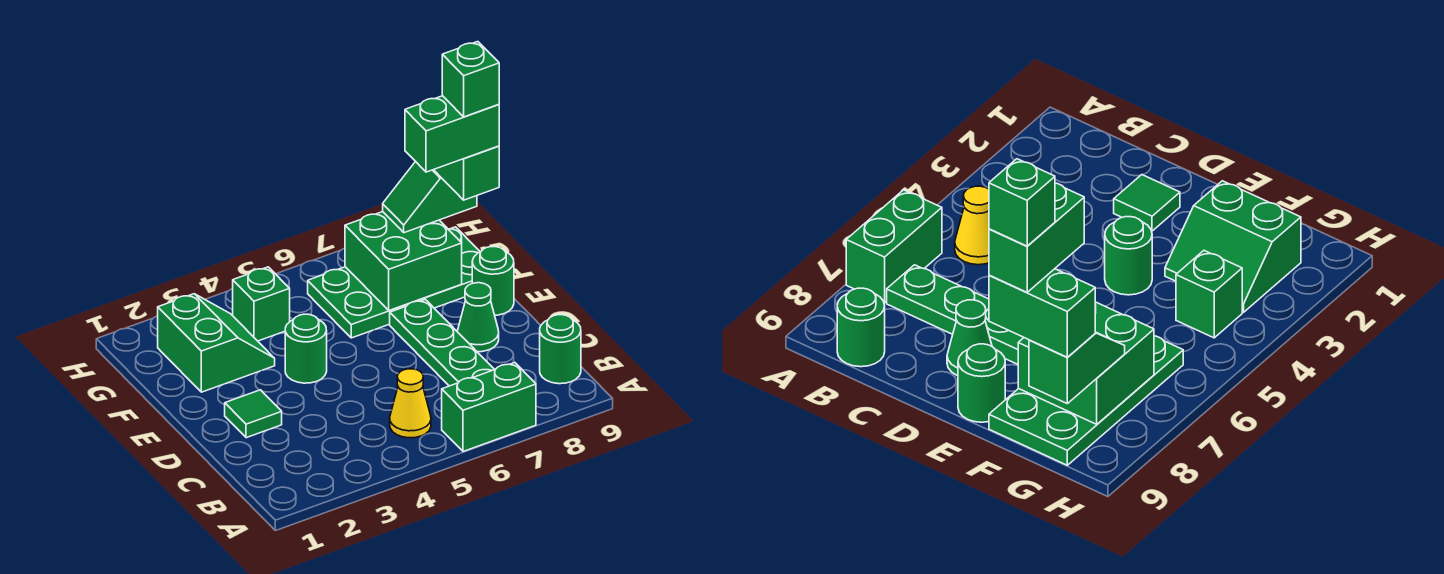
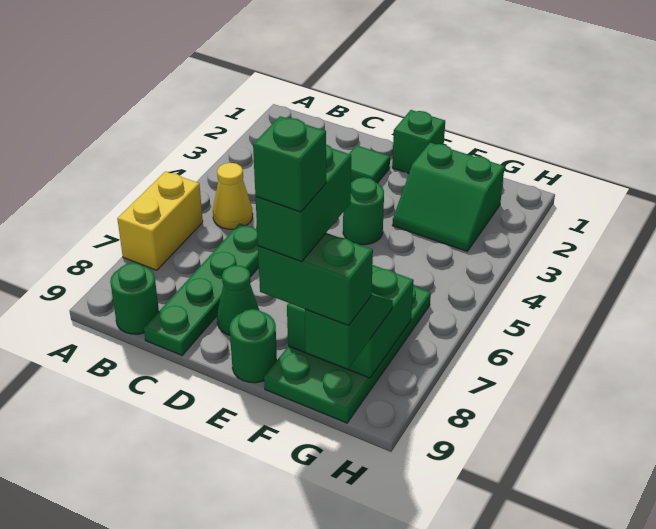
green brick A6:A7 level 1 -> yellow brick A6:A7 level 1
green plate B7:E7 level 1 -> green plate C6:C9 level 1
green brick G4 level 1 -> green brick E1 level 1

